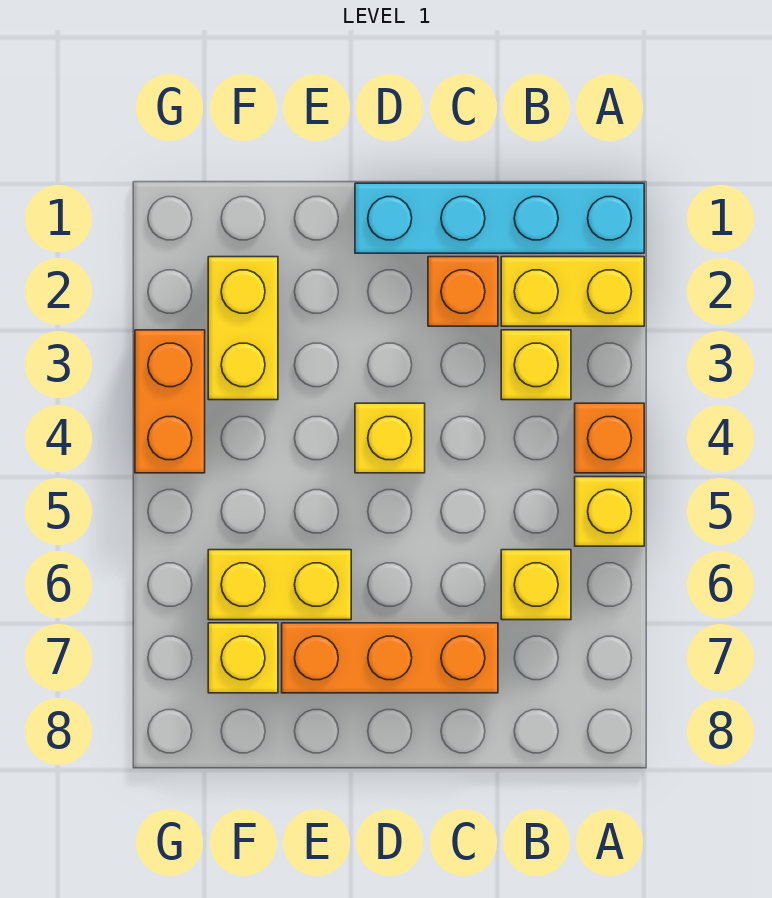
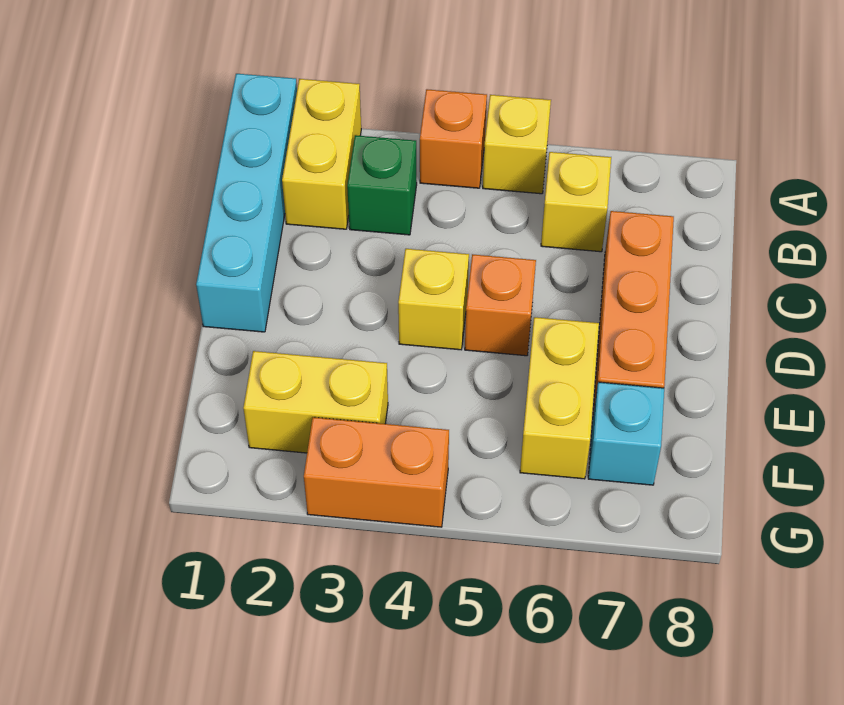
yellow brick B3 level 1 -> green brick B3 level 1
orange brick C2 level 1 -> orange brick D5 level 1
yellow brick F7 level 1 -> cyan brick F7 level 1

